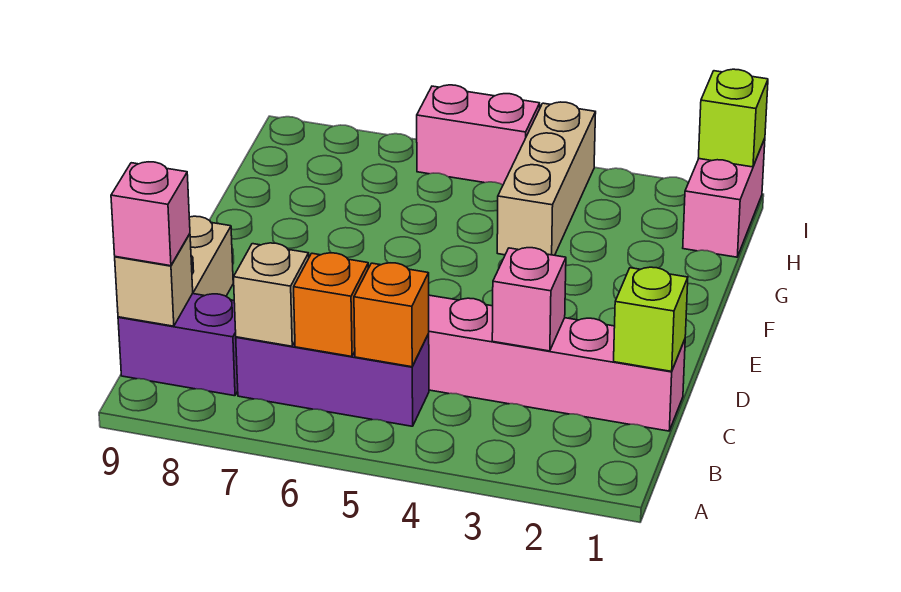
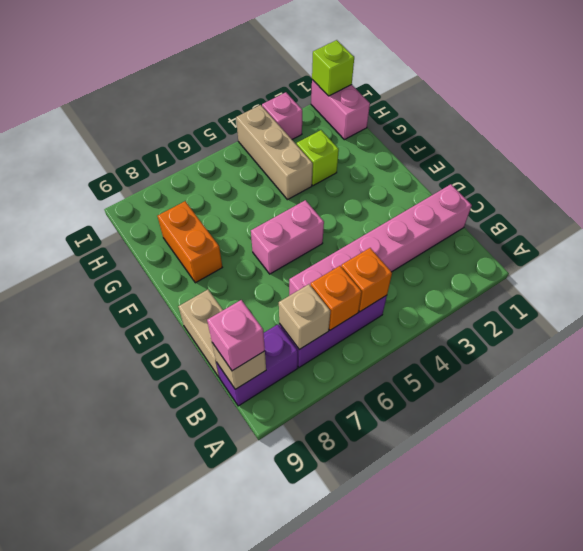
lime brick C1 level 2 -> lime brick G3 level 1
pink brick C3 level 2 -> pink brick I3 level 1
none -> orange brick F8:G8 level 1
pink brick I5:I6 level 1 -> pink brick E5:E6 level 1

